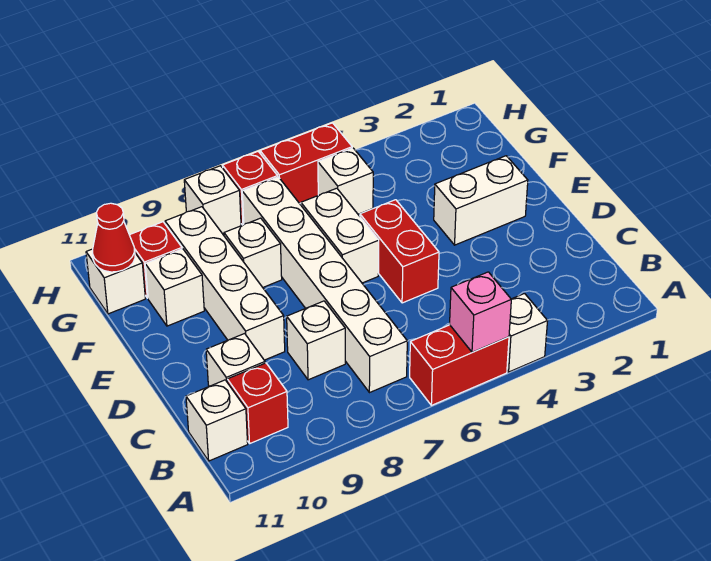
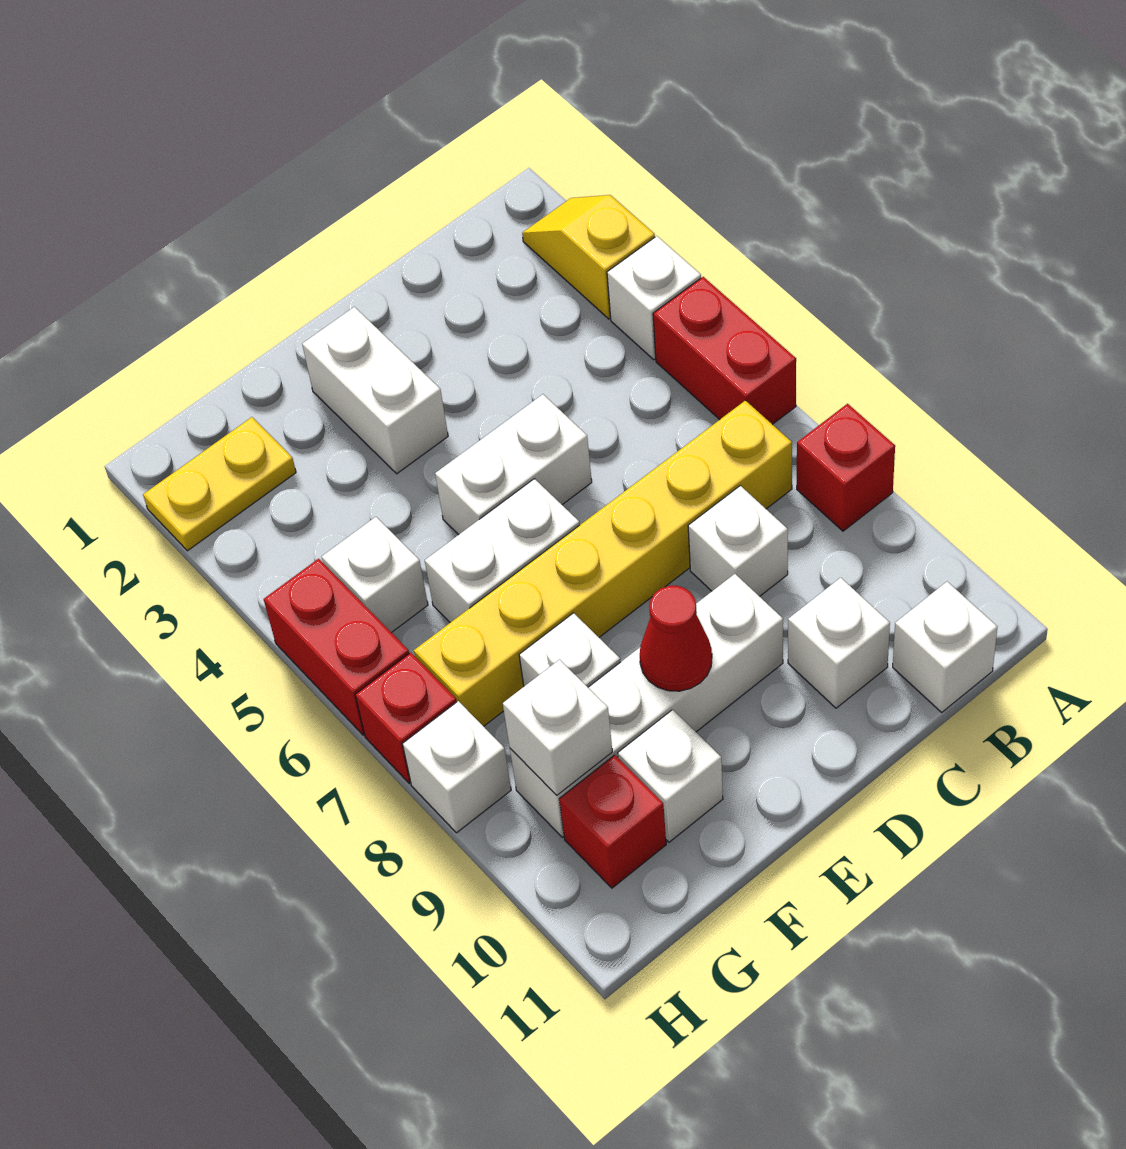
none -> yellow slope A2:A3 level 1 top 3
pink brick A5 level 2 -> none
white brick B7:G7 level 1 -> yellow brick B7:G7 level 1
red brick B10 level 1 -> red brick A8 level 1
red brick D5:E5 level 1 -> white brick D5:E5 level 1
none -> yellow plate G2:H2 level 1
white brick G11 level 1 -> white brick G9 level 2
red cone G11 level 2 -> red cone E9 level 2

